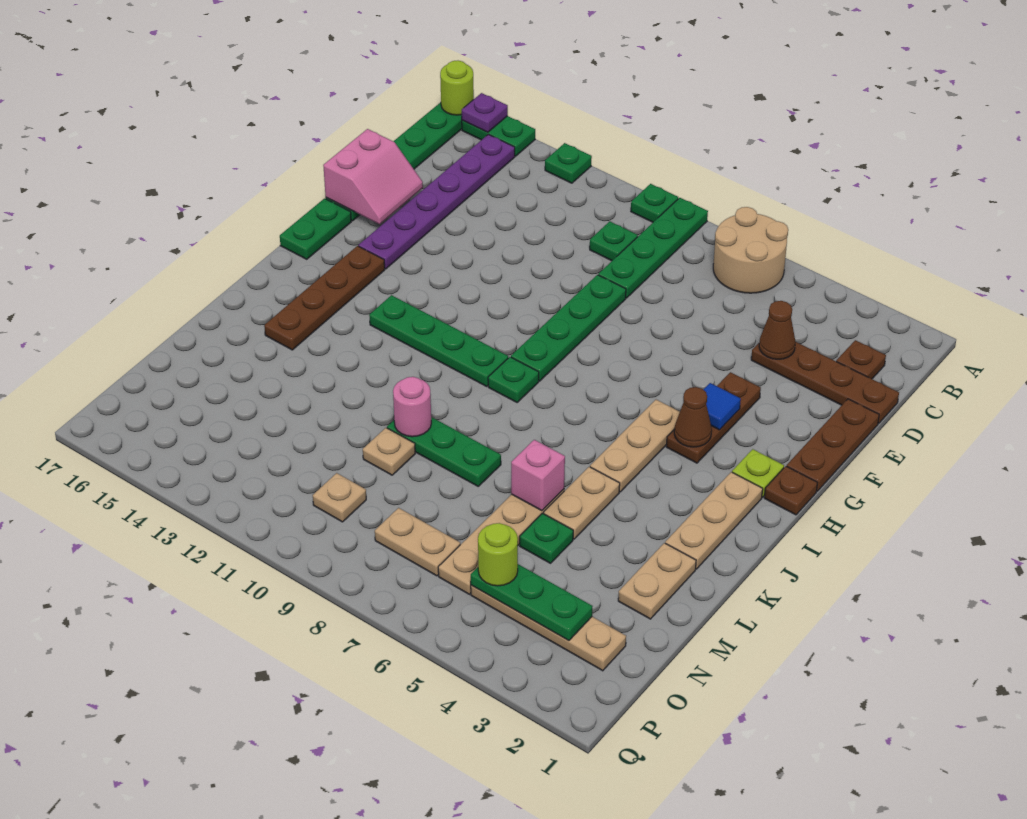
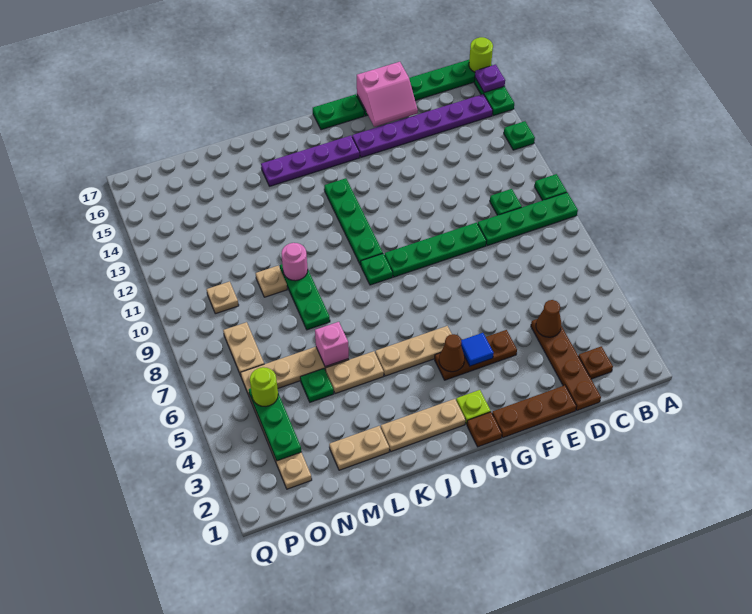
tan round brick A6:B7 level 1 -> none
brown plate H15:K15 level 1 -> purple plate H15:K15 level 1

